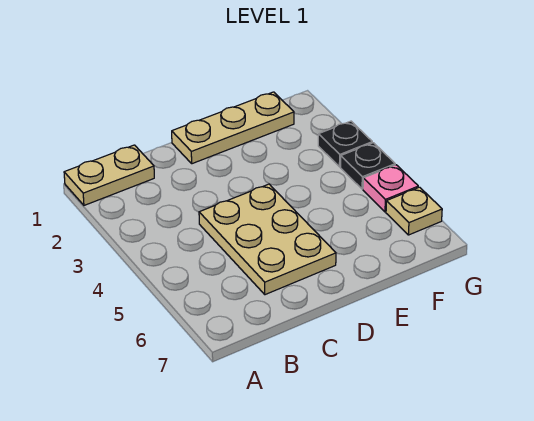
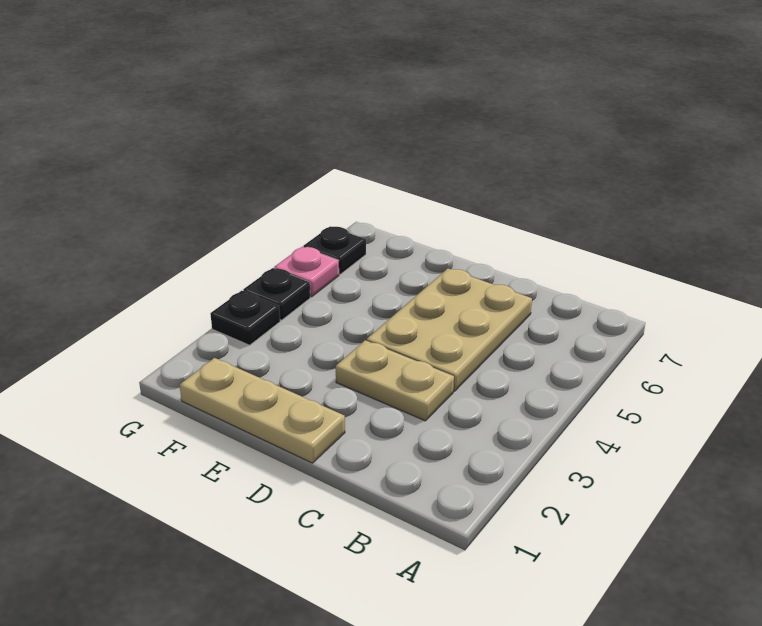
tan plate A1:B1 level 1 -> tan plate C3:D3 level 1
tan plate G6 level 1 -> black plate G6 level 1

